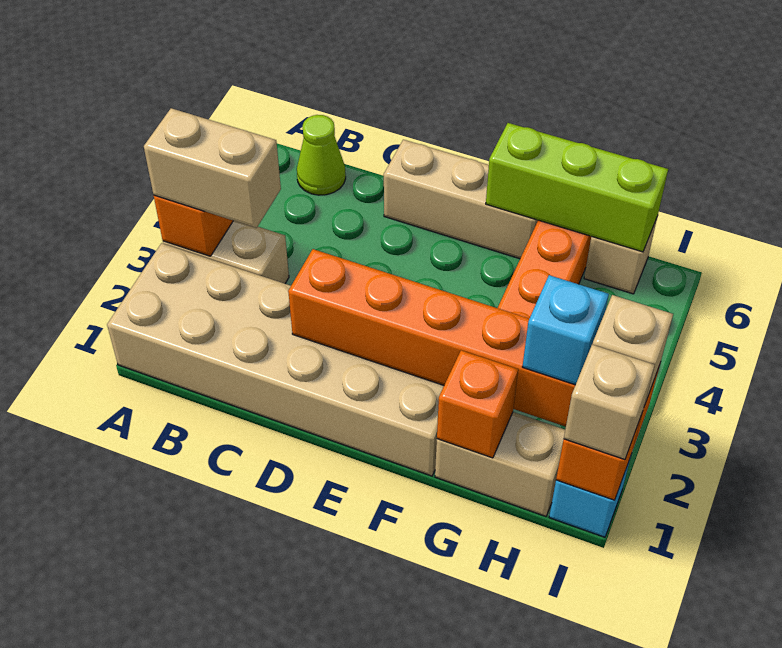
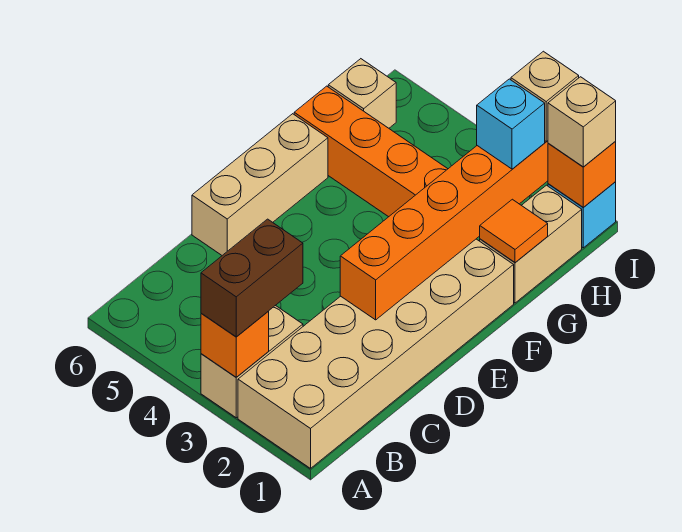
tan brick A3:B3 level 3 -> brown brick A3:B3 level 3
lime cone B6 level 1 -> none
lime brick F6:H6 level 2 -> none
orange brick G1 level 2 -> orange tile G1 level 2

